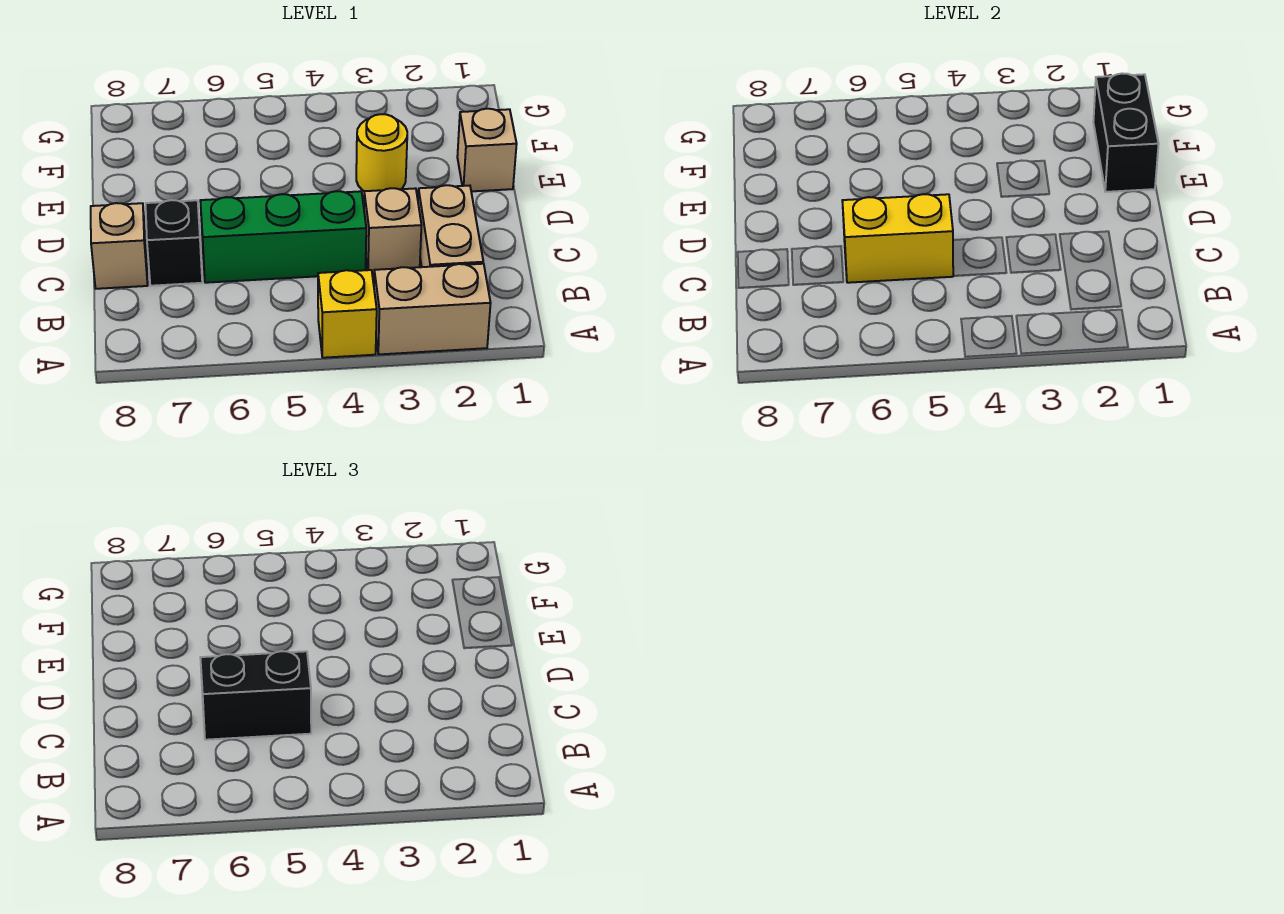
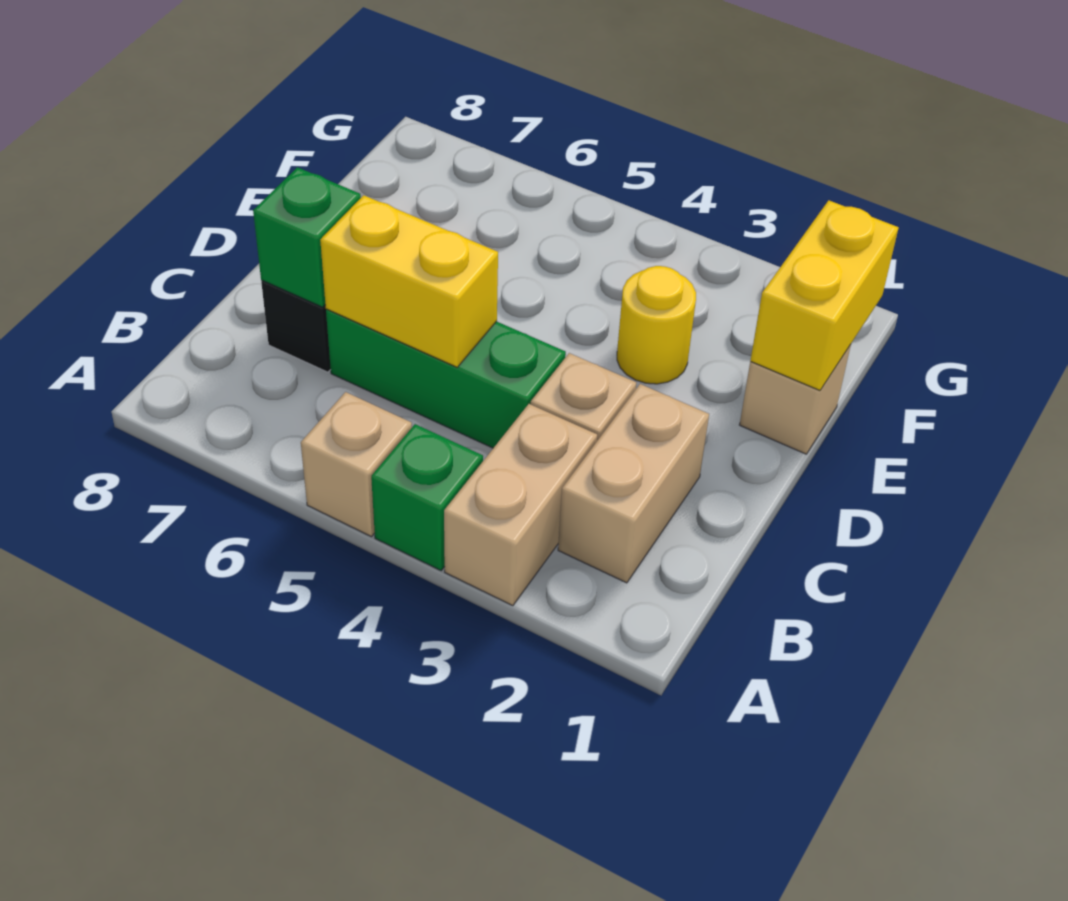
tan brick A2:A3 level 1 -> tan brick A3:B3 level 1
yellow brick A4 level 1 -> green brick A4 level 1
black brick C5:C6 level 3 -> none
none -> green brick C7 level 2
tan brick C8 level 1 -> tan brick A5 level 1
black brick E1:F1 level 2 -> yellow brick E1:F1 level 2

